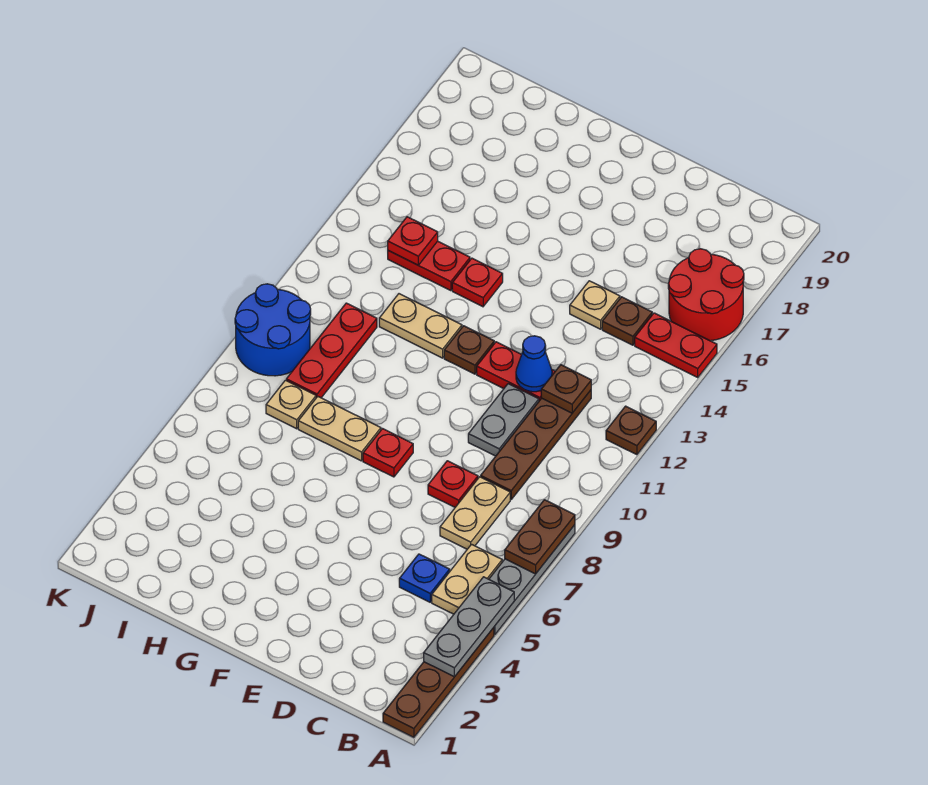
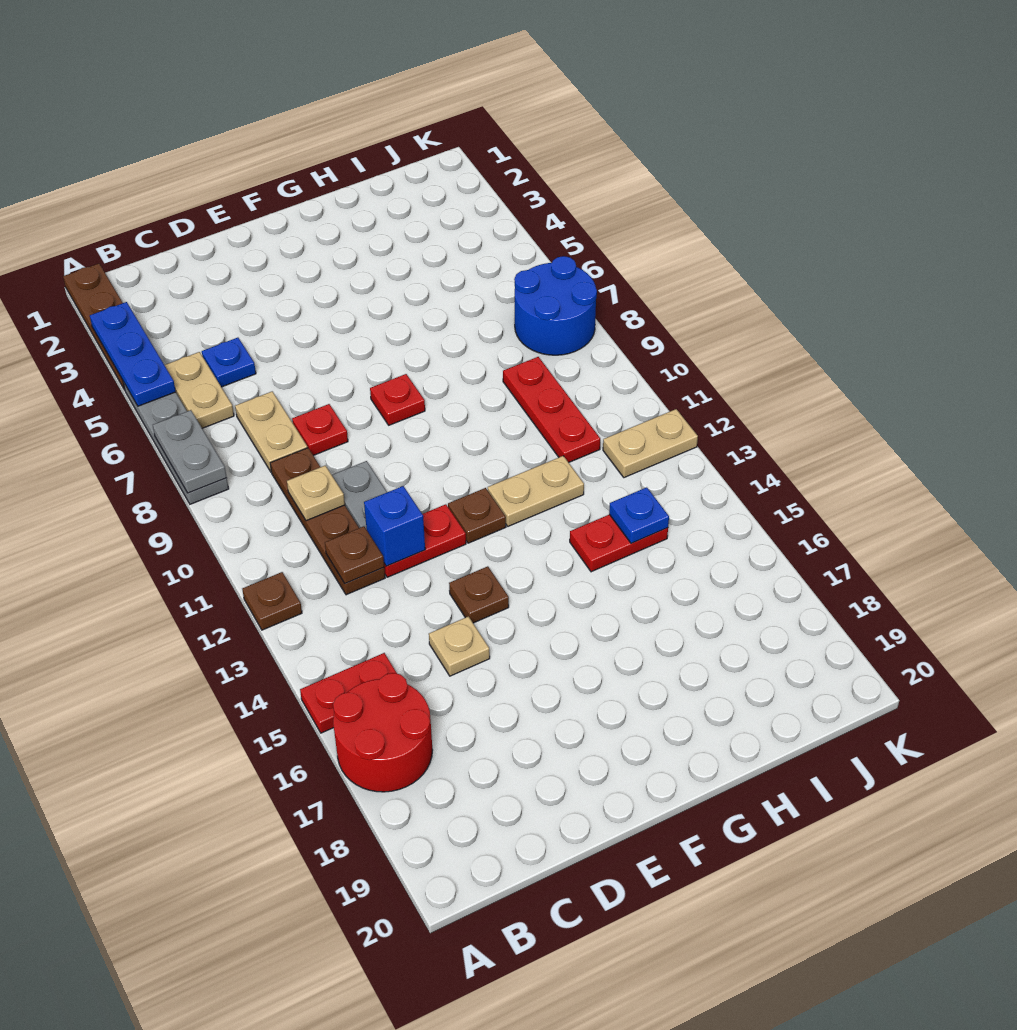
grey plate A3:A5 level 2 -> blue plate A3:A5 level 2
brown plate A7:A8 level 2 -> grey plate A7:A8 level 2
brown plate C15 level 1 -> brown plate E14 level 1
blue cone D12 level 2 -> blue brick D12 level 2
tan plate G8:H8 level 1 -> tan plate J12:K12 level 1
red plate G14 level 1 -> none
tan plate I8 level 1 -> tan plate C10 level 2
red plate I14 level 2 -> blue plate I14 level 2
blue round brick J9:K10 level 1 -> blue round brick J7:K8 level 1

